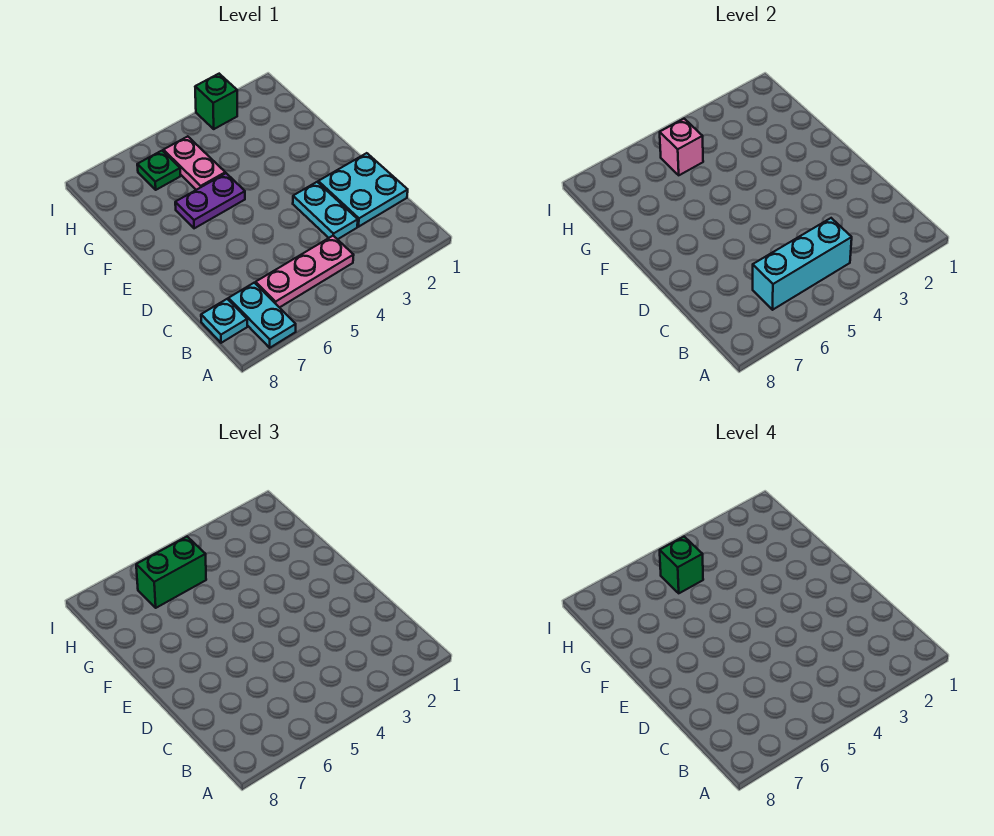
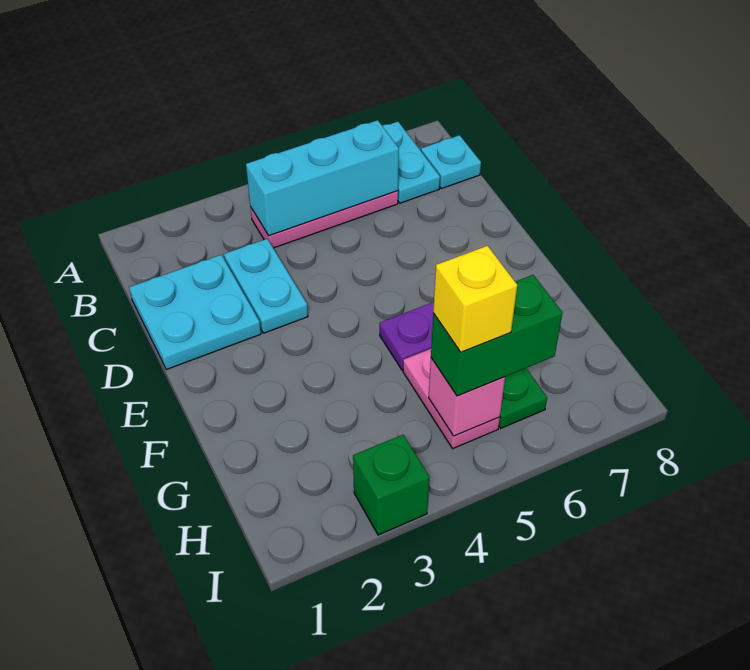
green brick H5 level 4 -> yellow brick H5 level 4

